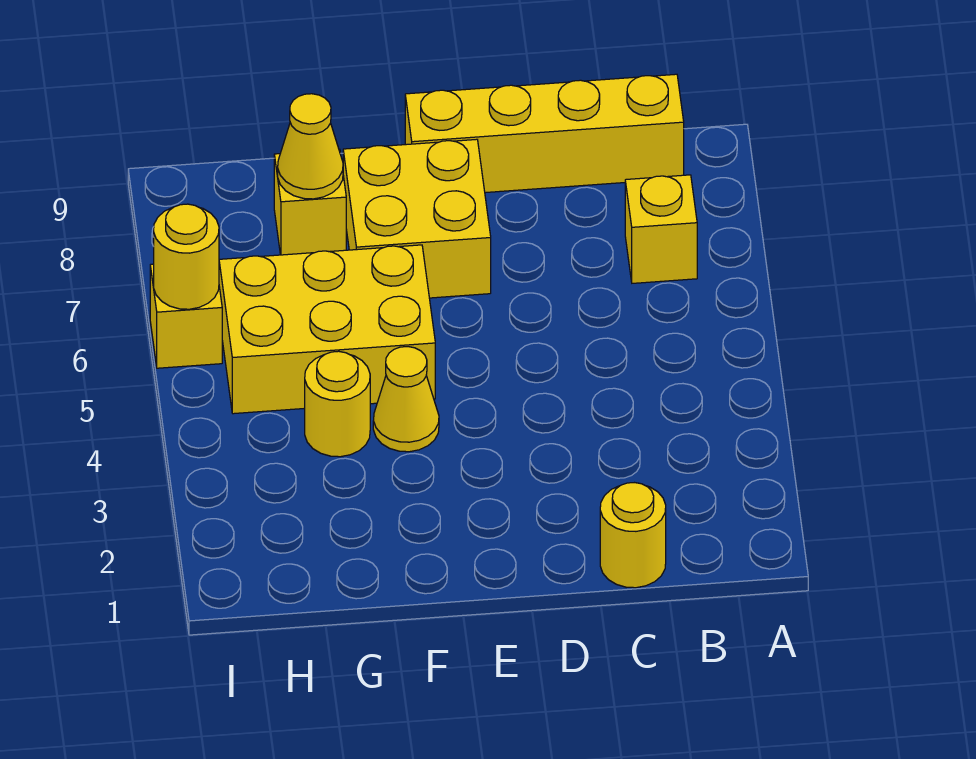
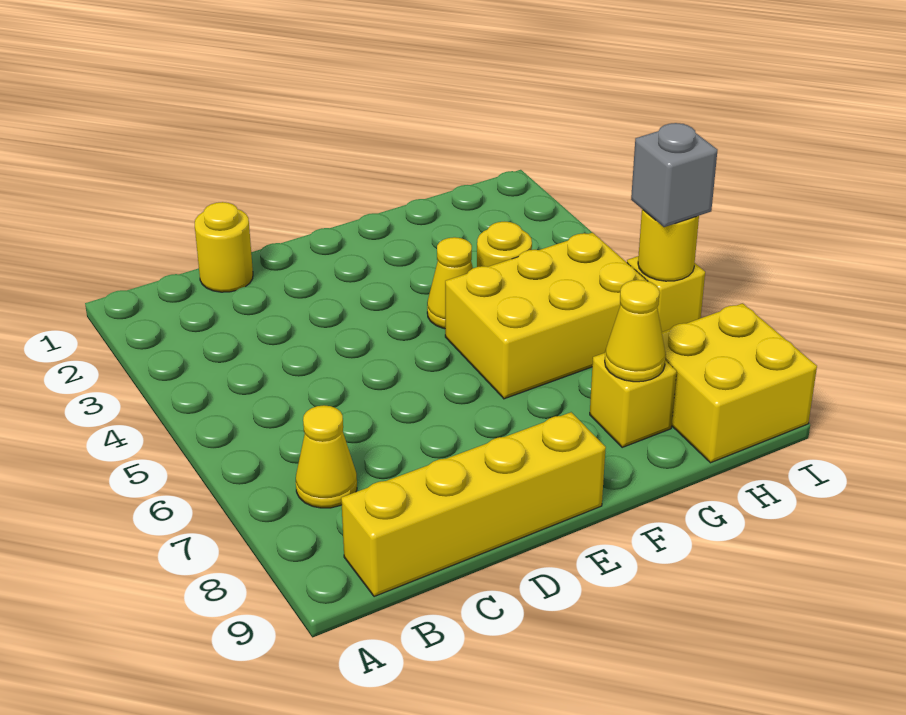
yellow brick B7 level 1 -> yellow cone B7 level 1
yellow brick E7:F8 level 1 -> yellow brick H8:I9 level 1
none -> grey brick I6 level 3

